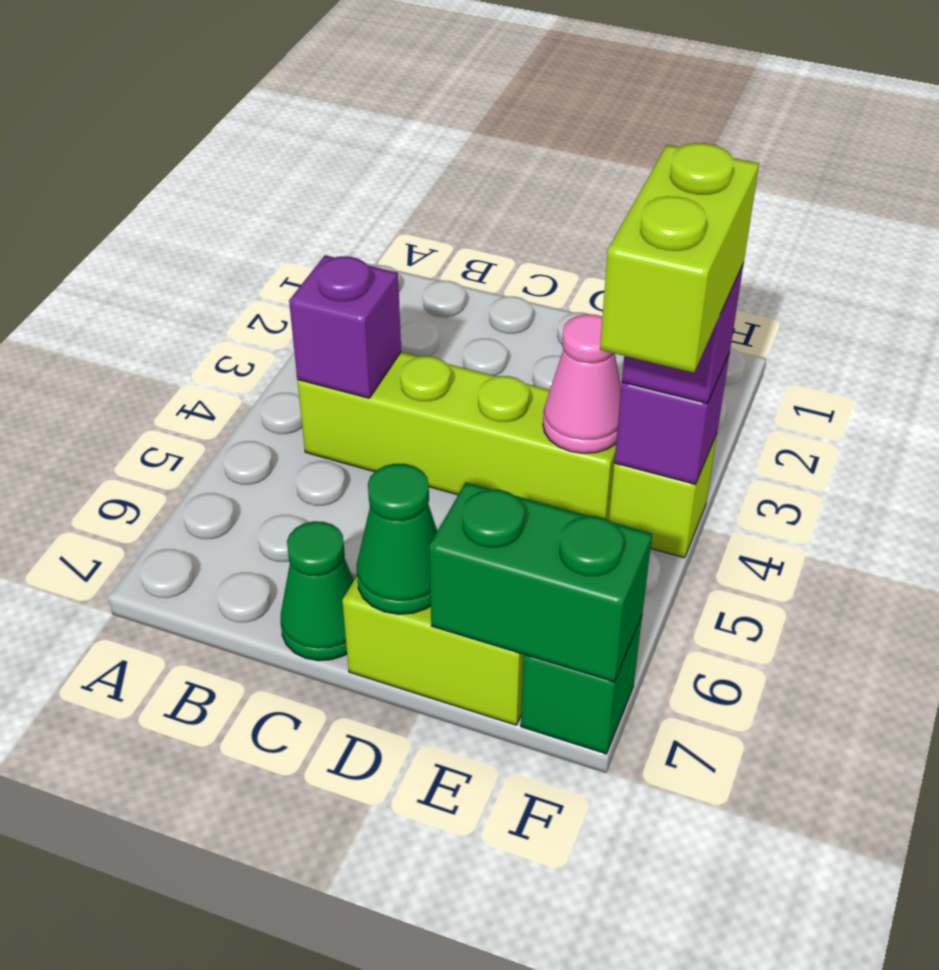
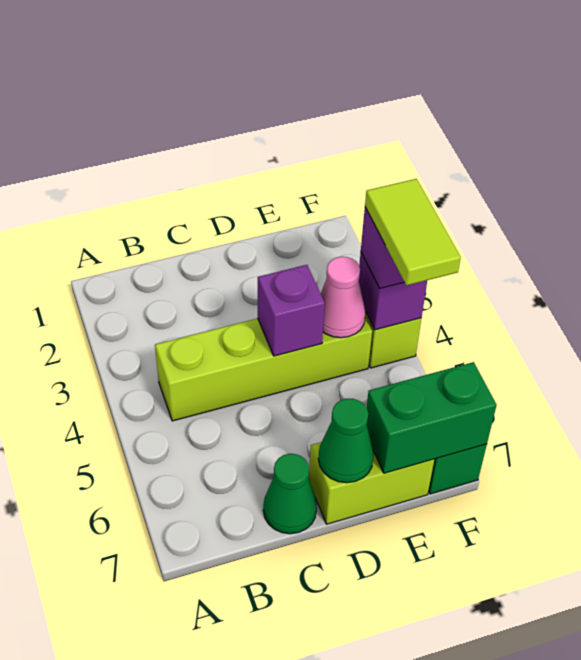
purple brick B4 level 2 -> purple brick D4 level 2
lime brick F4:F5 level 4 -> lime tile F4:F5 level 4

